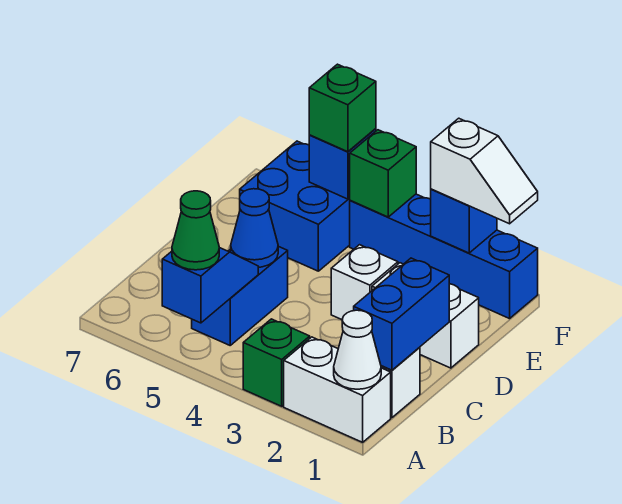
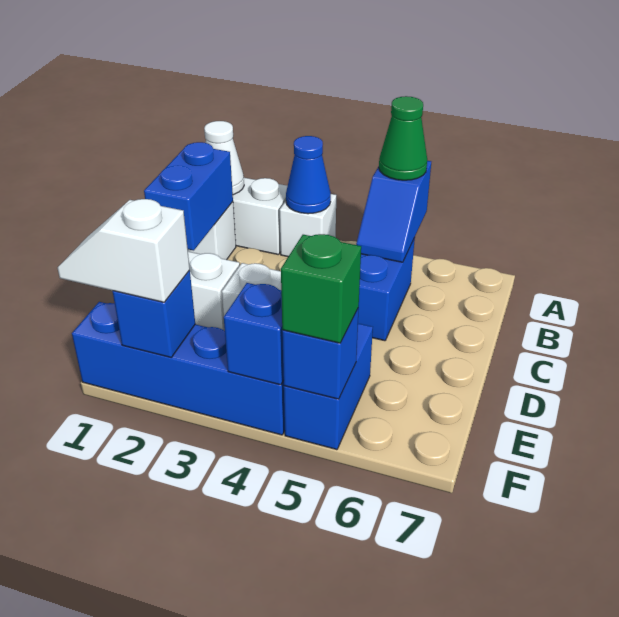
green brick A3 level 1 -> white brick A3 level 1
blue cone C5 level 2 -> blue cone A3 level 2
blue brick E5:F6 level 1 -> blue brick E5:F5 level 1
green brick F4 level 2 -> blue brick F4 level 2

